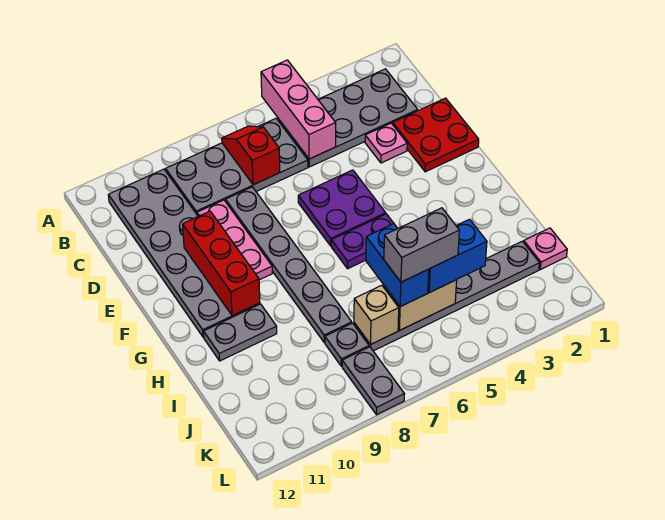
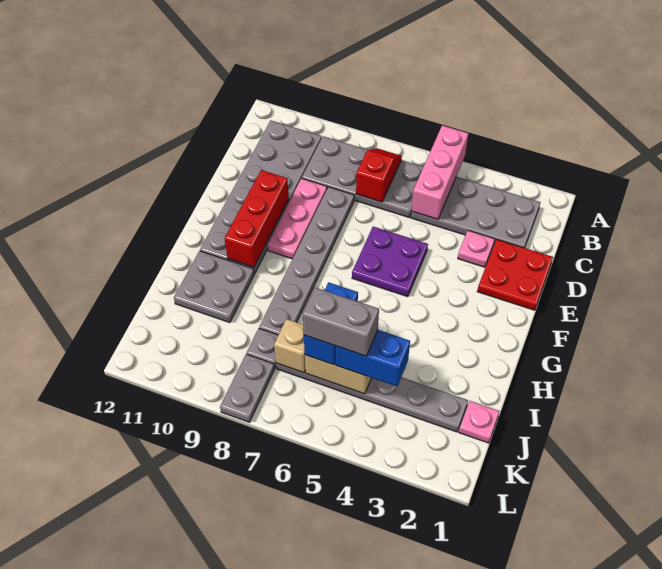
purple plate G5:G6 level 1 -> none
grey plate H10:H11 level 1 -> grey plate H10:I11 level 1

